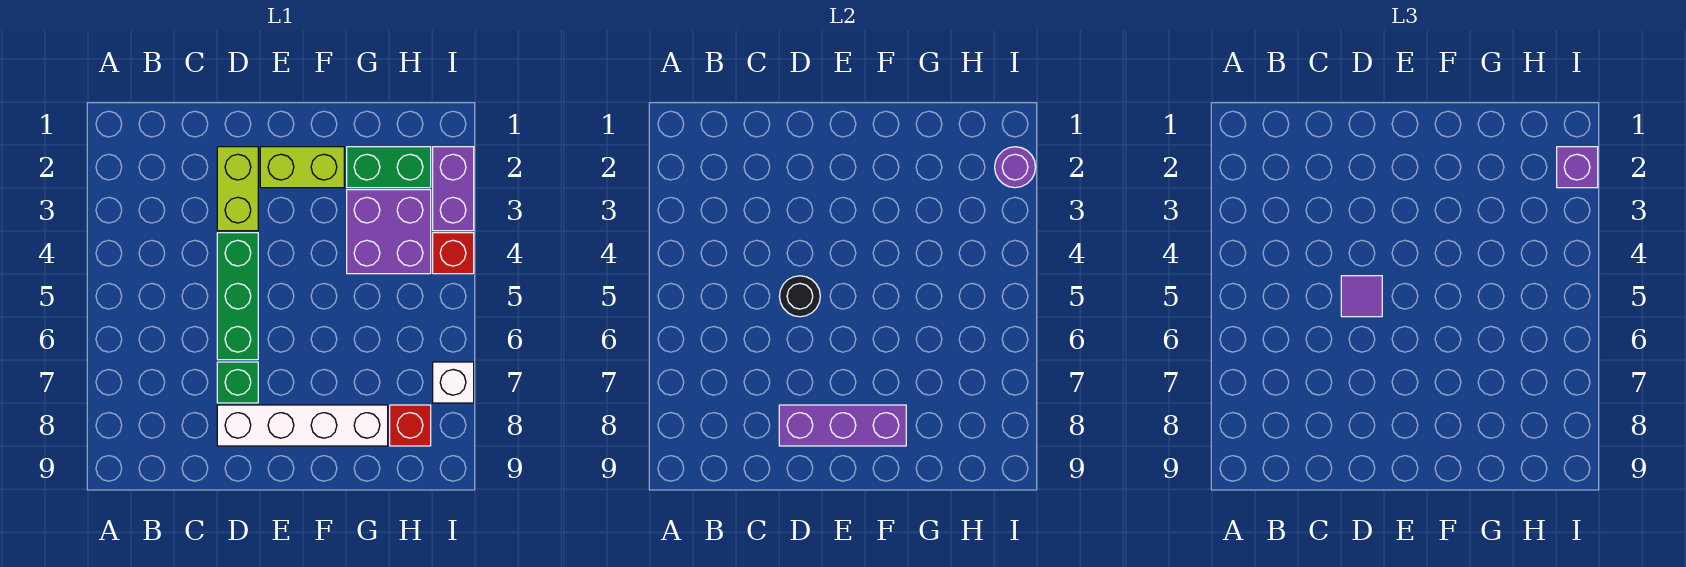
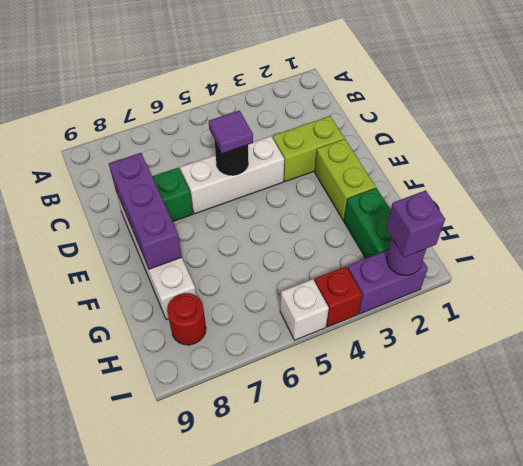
green brick D4:D6 level 1 -> white brick D4:D6 level 1
purple brick G3:H4 level 1 -> none
red brick H8 level 1 -> red round brick H8 level 1
white brick I7 level 1 -> white brick I5 level 1

